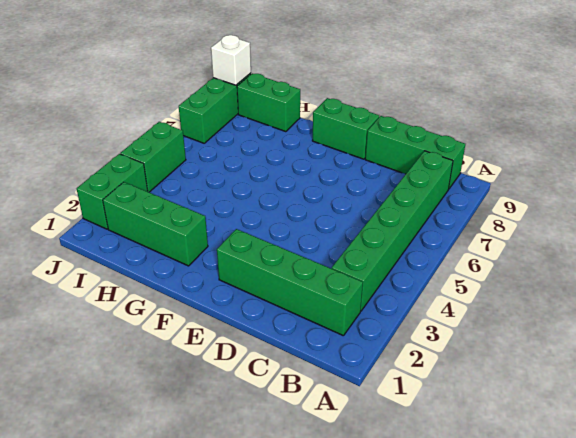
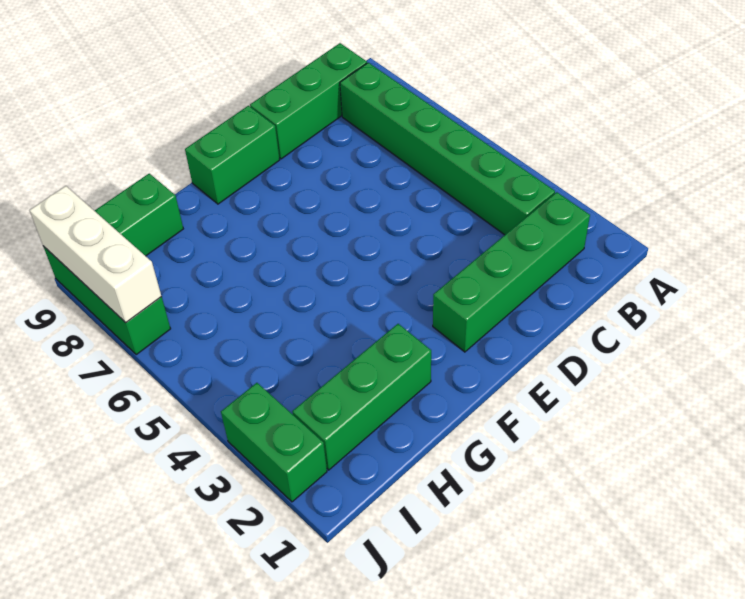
green brick J4:J5 level 1 -> none
white brick J9 level 2 -> white brick J7:J9 level 2

